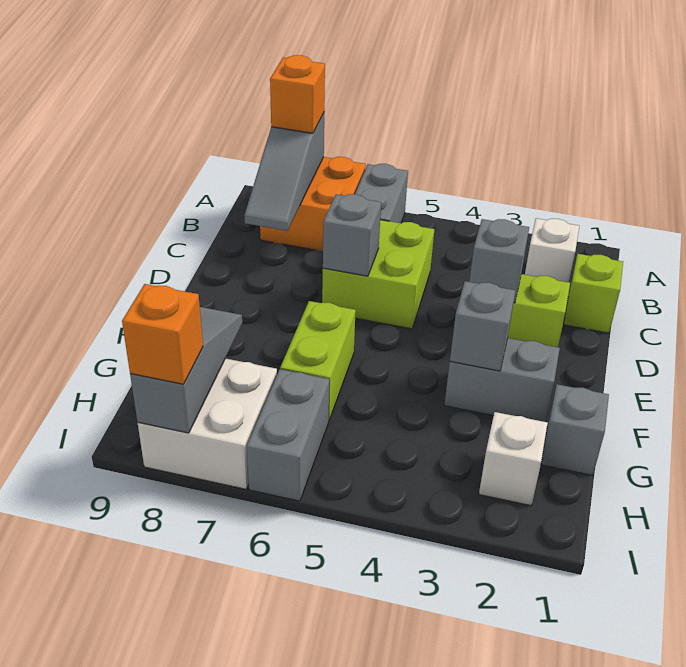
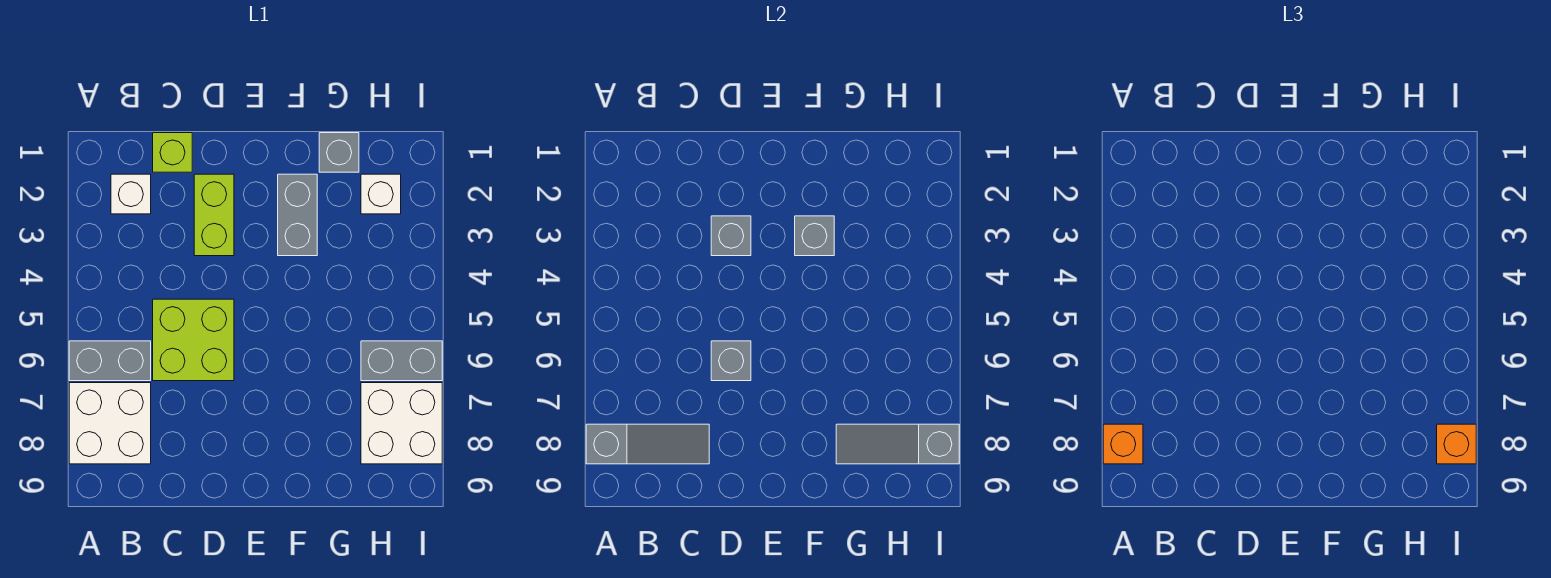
orange brick A7:B8 level 1 -> white brick A7:B8 level 1
lime brick F6:G6 level 1 -> none

